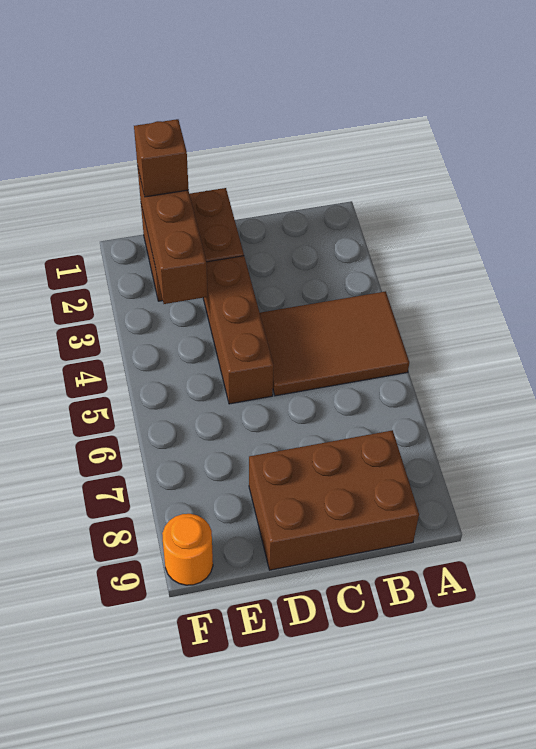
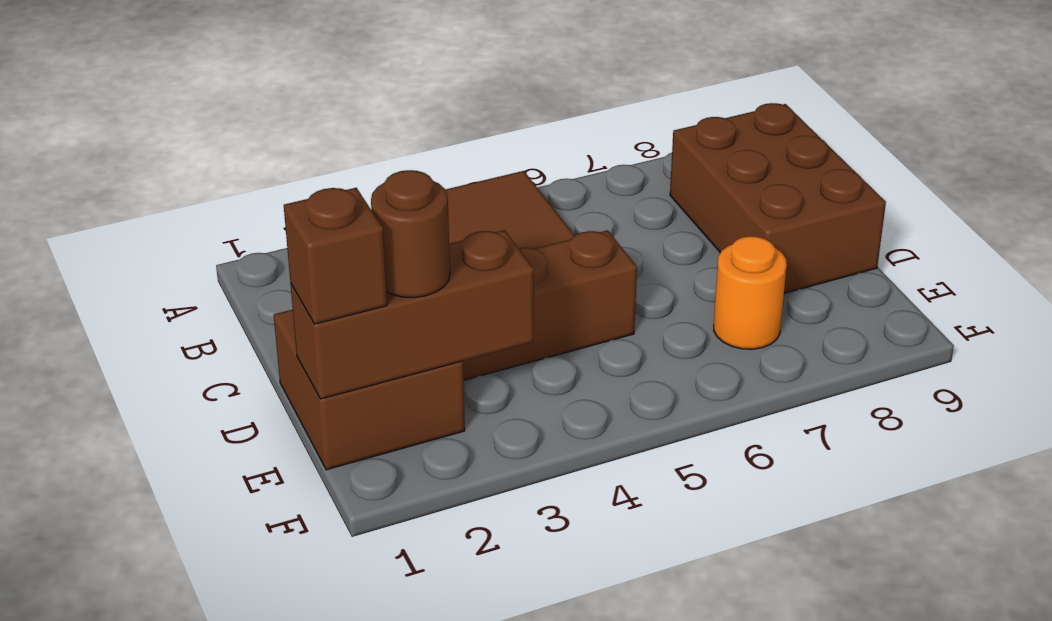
none -> brown round brick E2 level 3
orange round brick F9 level 1 -> orange round brick E7 level 1

